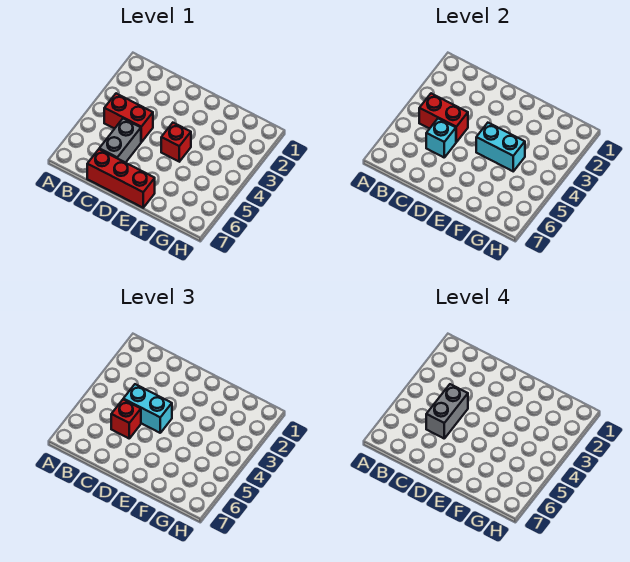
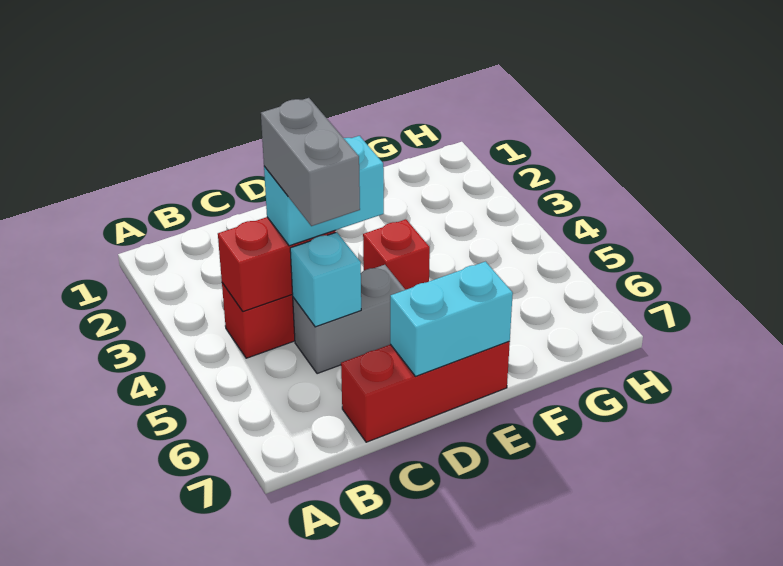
grey brick C5:C6 level 1 -> grey brick C5:D5 level 1
red brick C5 level 3 -> none
cyan brick E4:F4 level 2 -> cyan brick D7:E7 level 2

